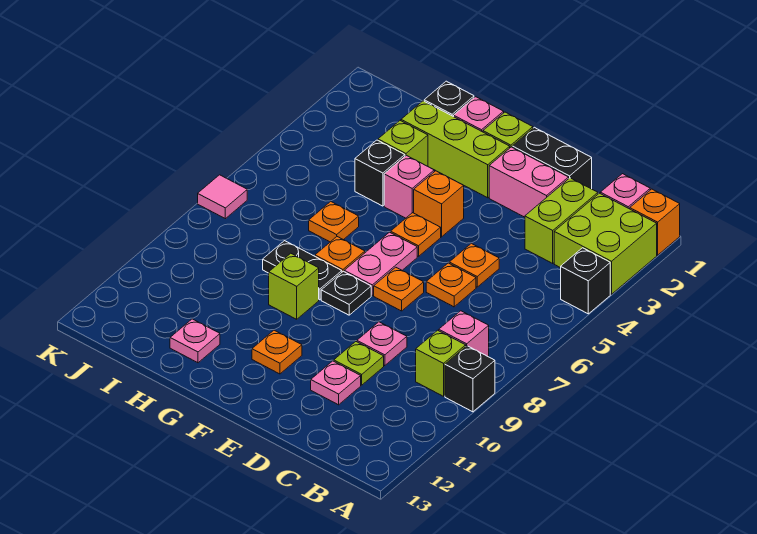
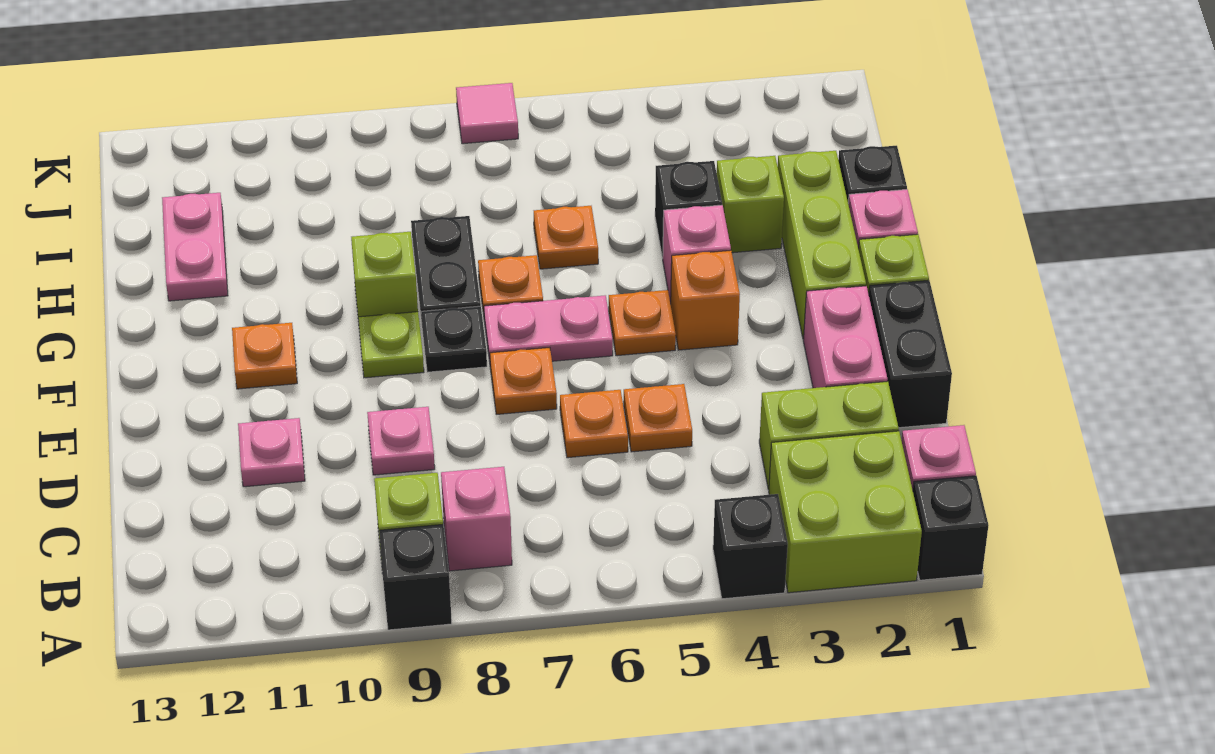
orange brick A1 level 1 -> black brick A1 level 1
lime plate D10 level 1 -> lime plate F9 level 1
pink plate H12 level 1 -> pink plate H12:I12 level 1

